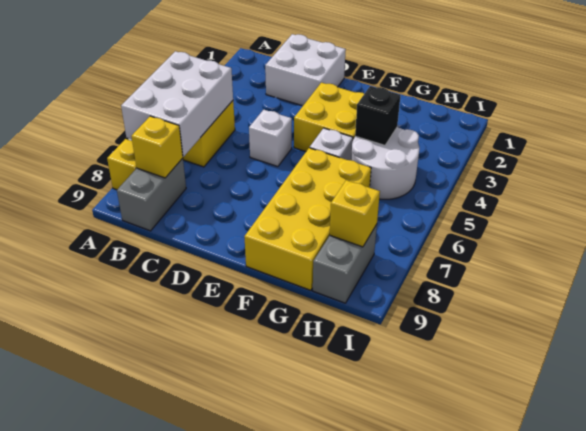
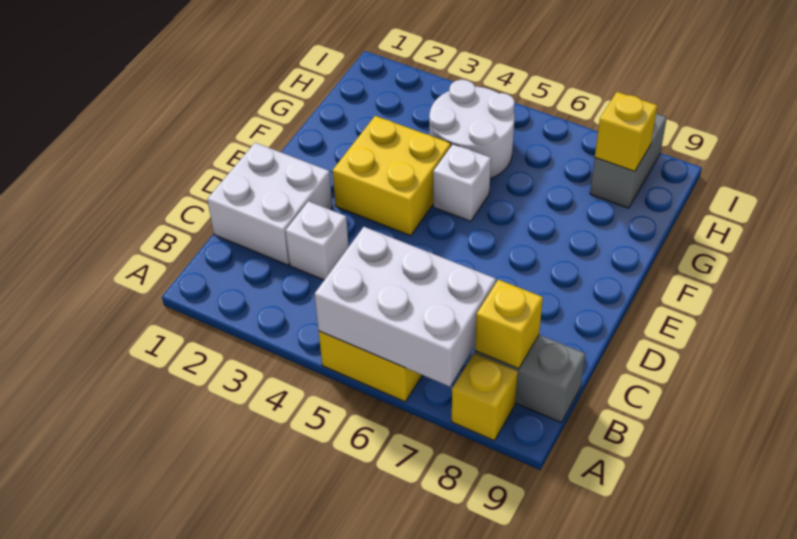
white brick D5 level 1 -> white brick C3 level 1
yellow brick F6:G9 level 1 -> none
black brick G4 level 2 -> none
grey brick H8:H9 level 1 -> grey brick H8:I8 level 1

